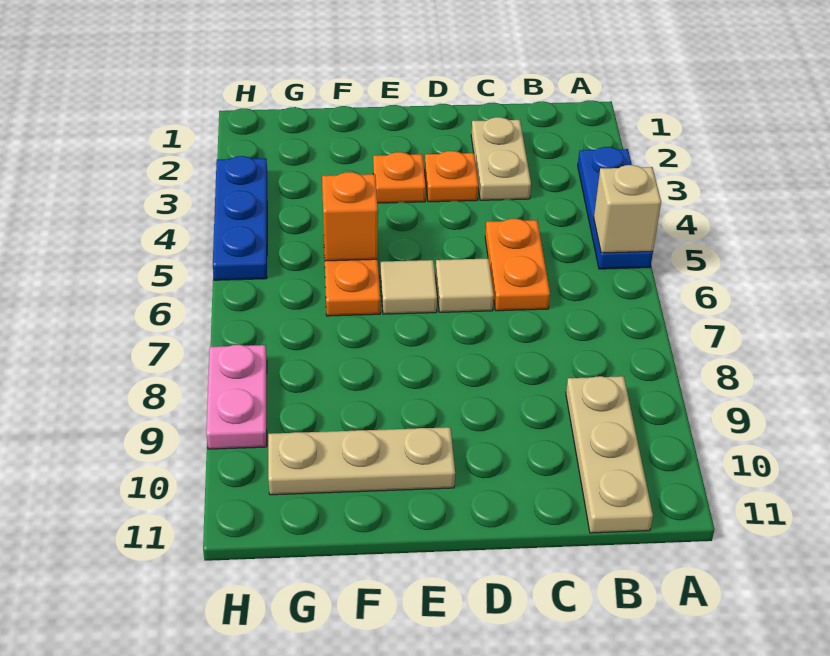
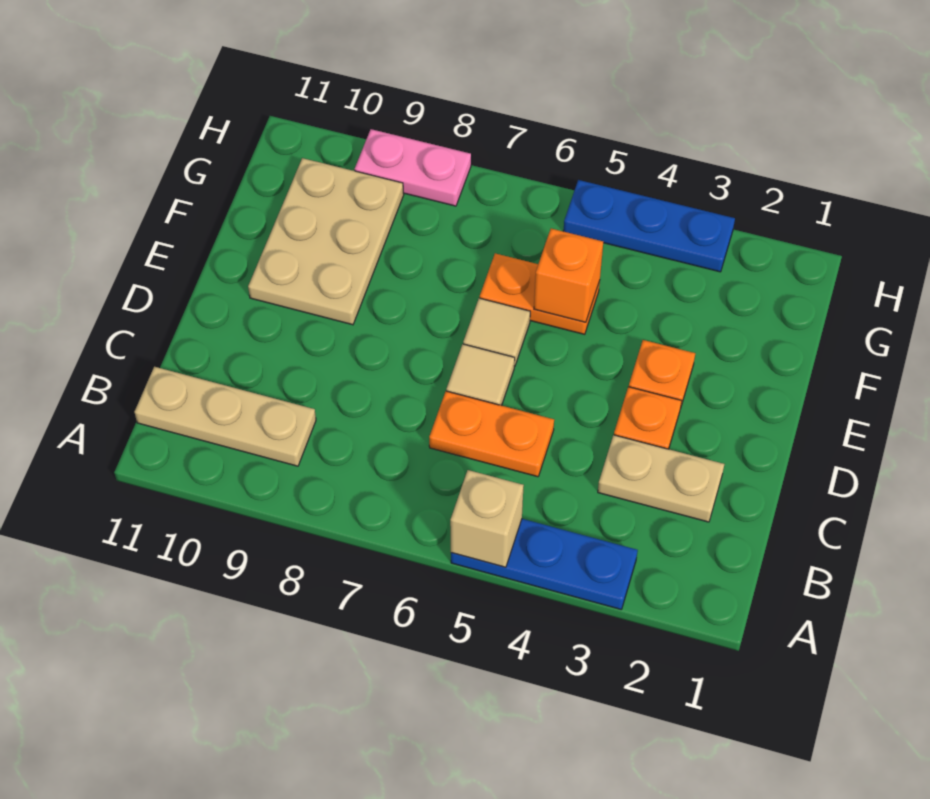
tan plate E10:G10 level 1 -> tan plate E9:G10 level 1

